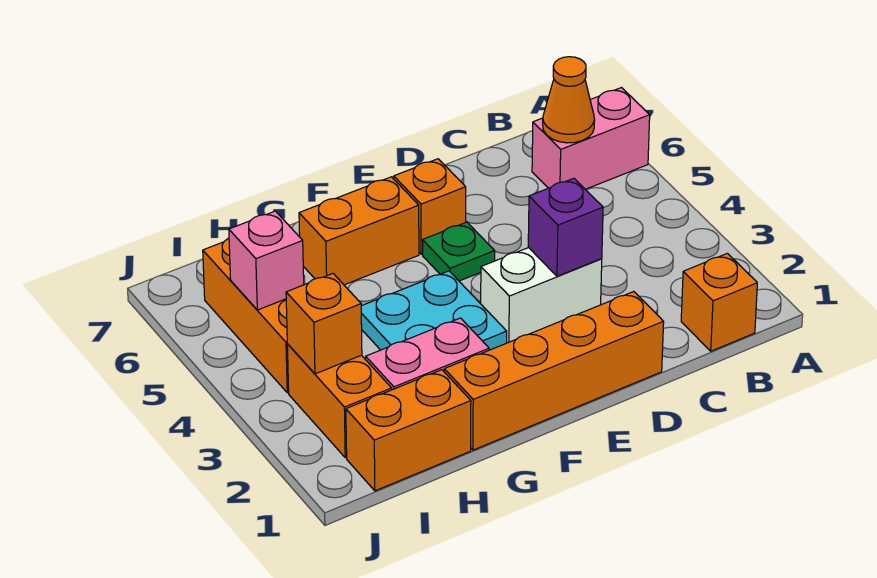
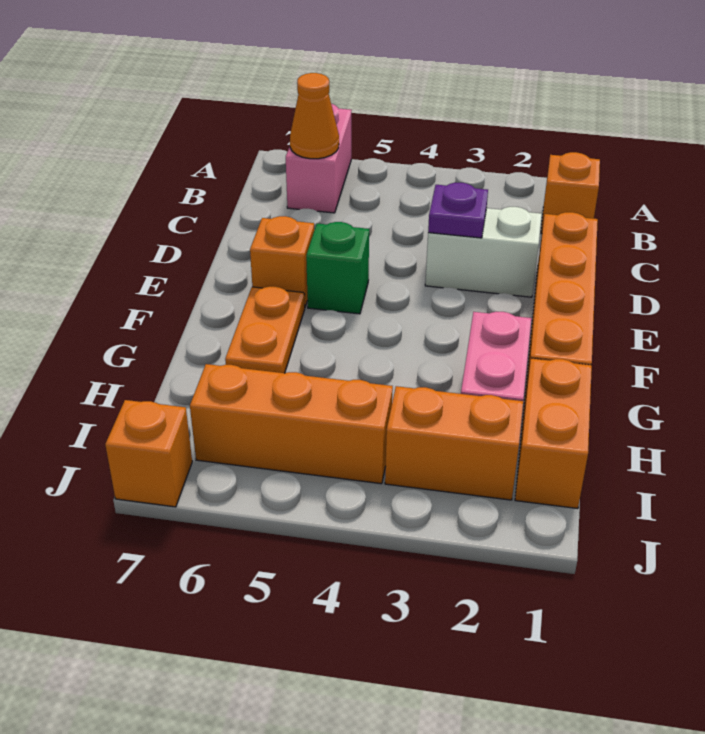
white brick D3:E3 level 1 -> white brick D2:D3 level 1
purple brick D3 level 2 -> purple plate D3 level 2
green plate E5 level 1 -> green brick E5 level 1
cyan plate F3:G4 level 1 -> none
orange brick F6:G6 level 1 -> orange plate F6:G6 level 1
orange brick I3 level 2 -> orange brick J7 level 1
pink brick I5 level 2 -> none

